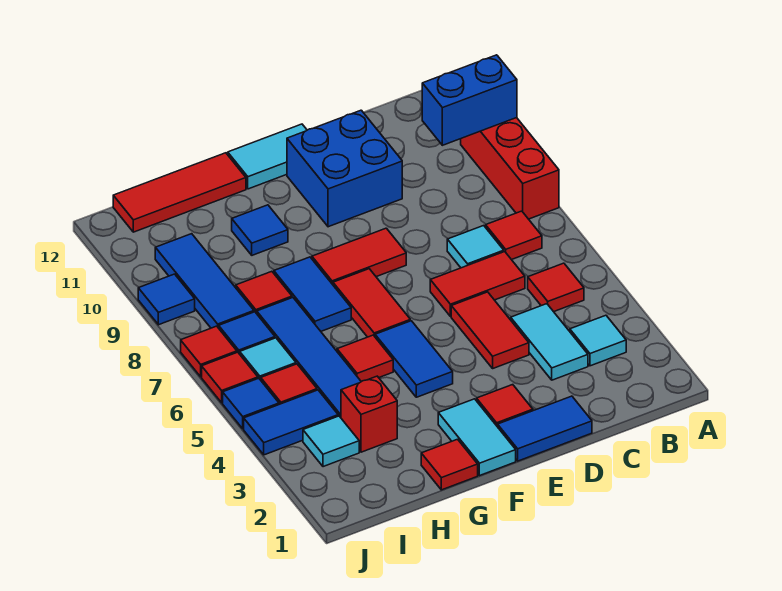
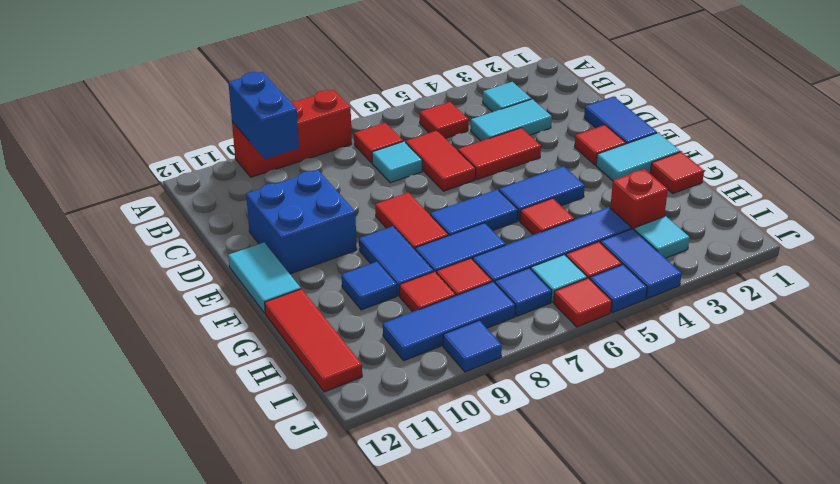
red tile F6:F7 level 1 -> blue tile F6:F7 level 1
none -> blue tile F9:G9 level 1
red tile J7 level 1 -> red tile H9 level 1

